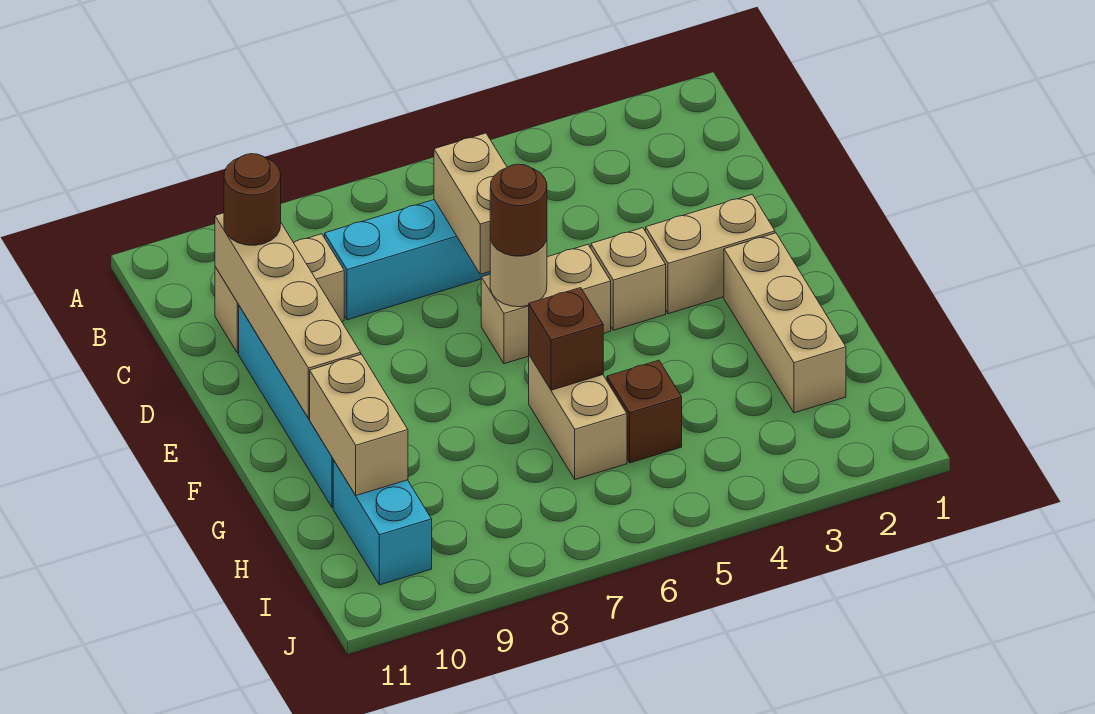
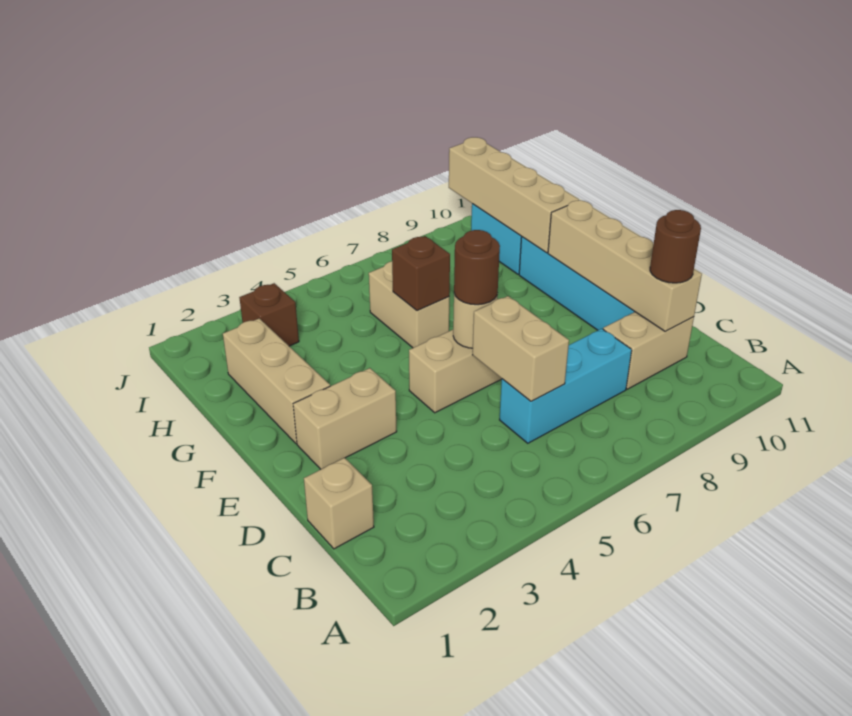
tan brick E4 level 1 -> tan brick C1 level 1
tan brick G10:H10 level 2 -> tan brick G10:J10 level 2
brown brick H5 level 1 -> brown brick I3 level 1

